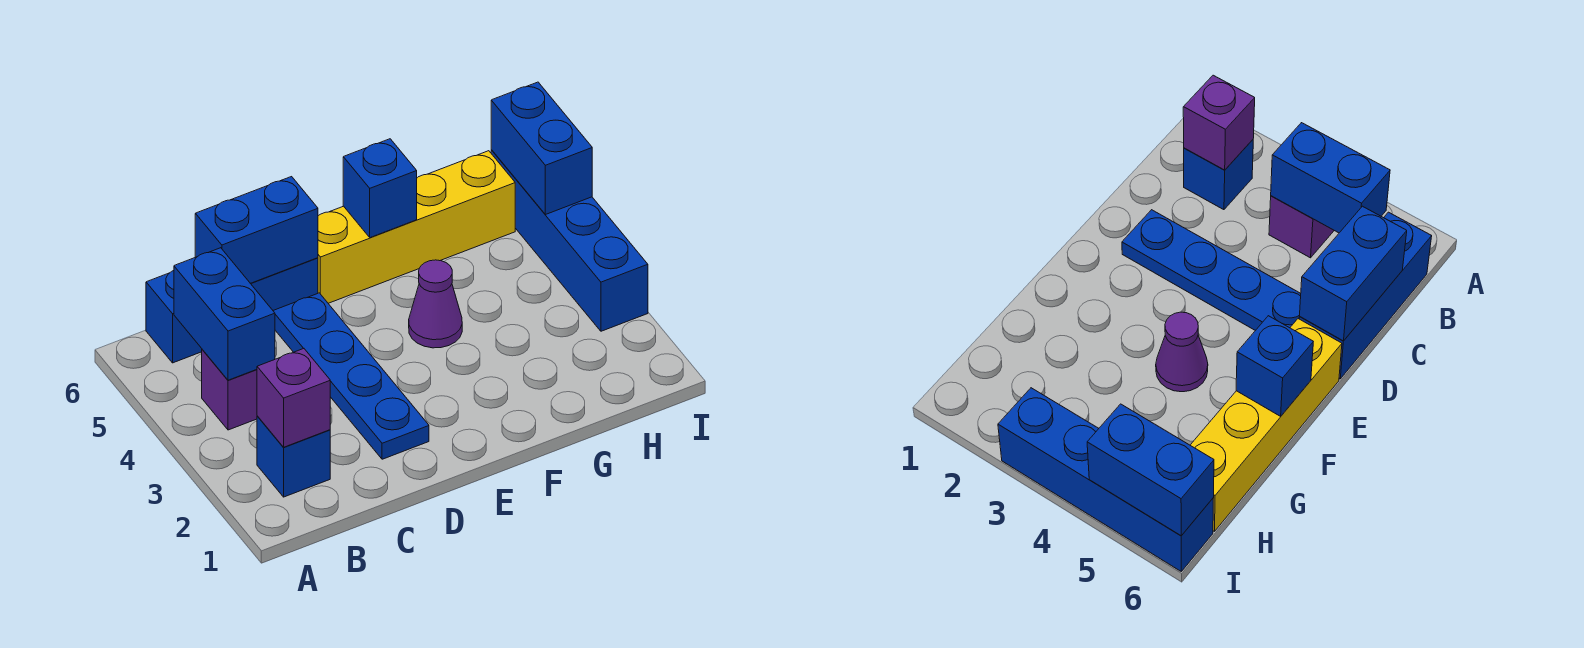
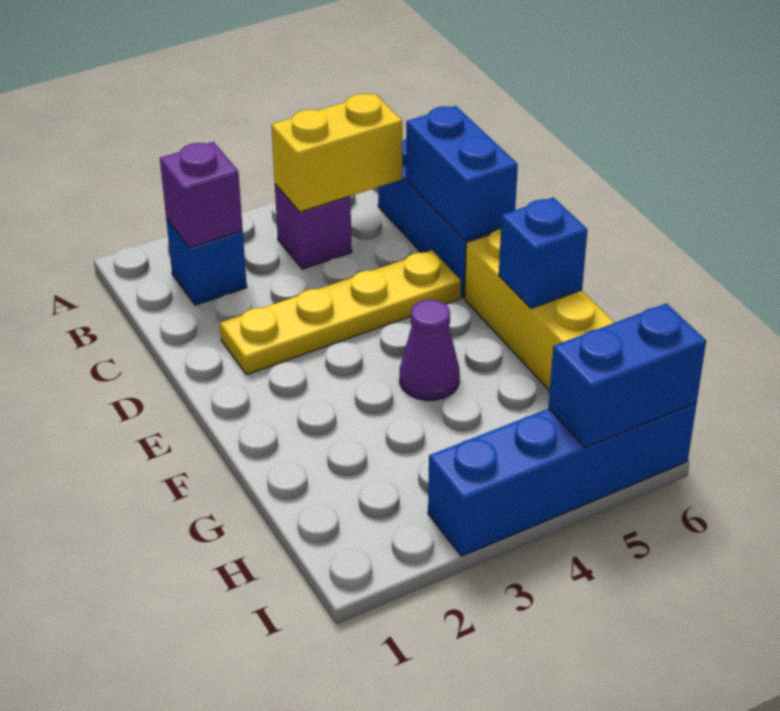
blue brick B4:B5 level 2 -> yellow brick B4:B5 level 2
blue plate D2:D5 level 1 -> yellow plate D2:D5 level 1

